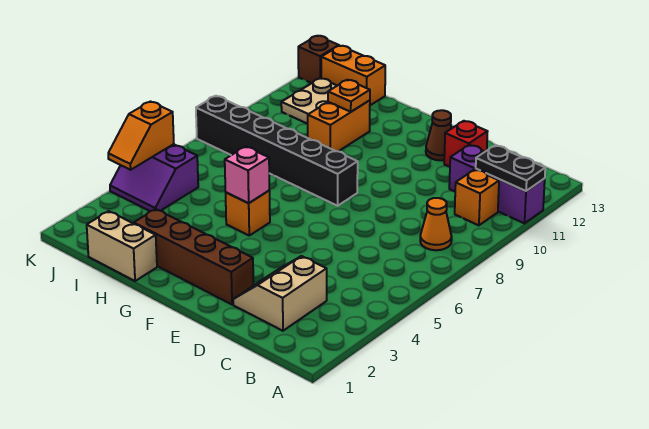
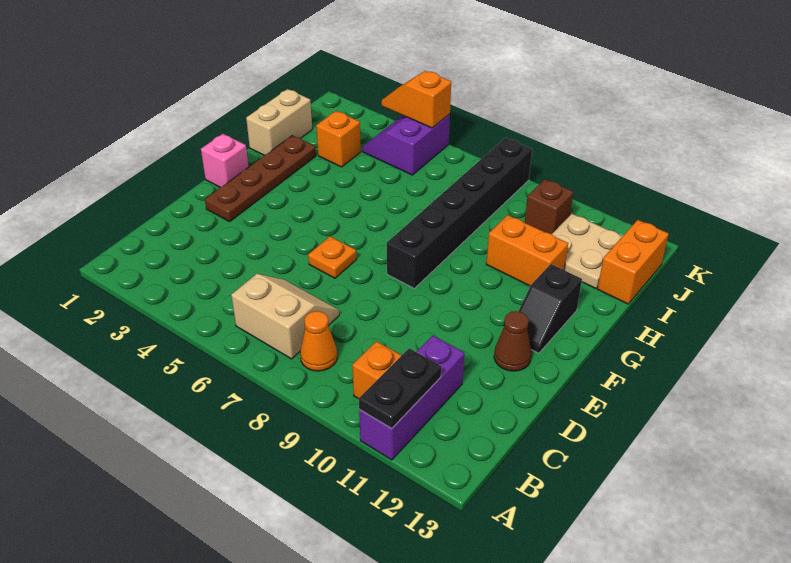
tan slope C2:D3 level 1 top C -> tan slope B6:C7 level 1 top B
red brick D12 level 1 -> none
brown brick E2:H2 level 1 -> brown plate E2:H2 level 1
none -> black slope F12:G12 level 1 top G
orange brick G5 level 1 -> orange brick I3 level 1
pink brick G5 level 2 -> pink brick F1 level 1
orange plate H11 level 2 -> orange plate E6 level 1
brown brick K13 level 1 -> brown brick J10 level 1

